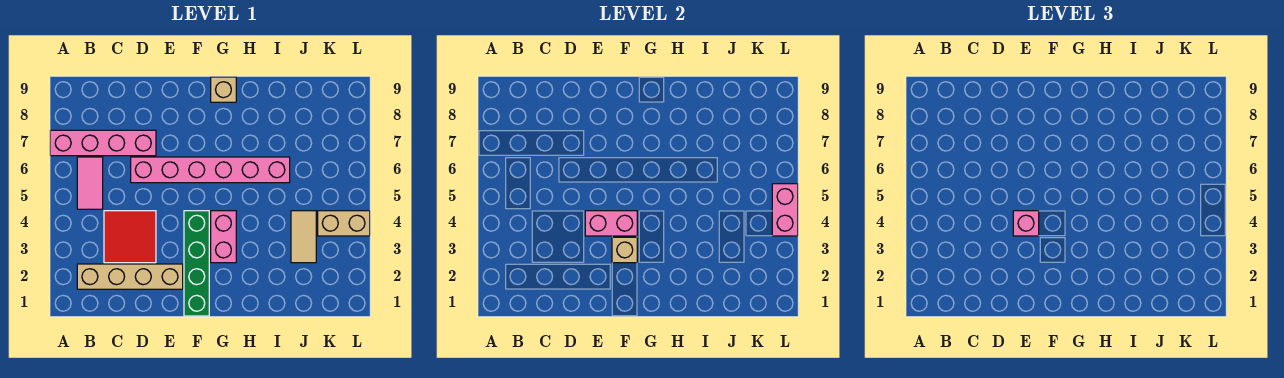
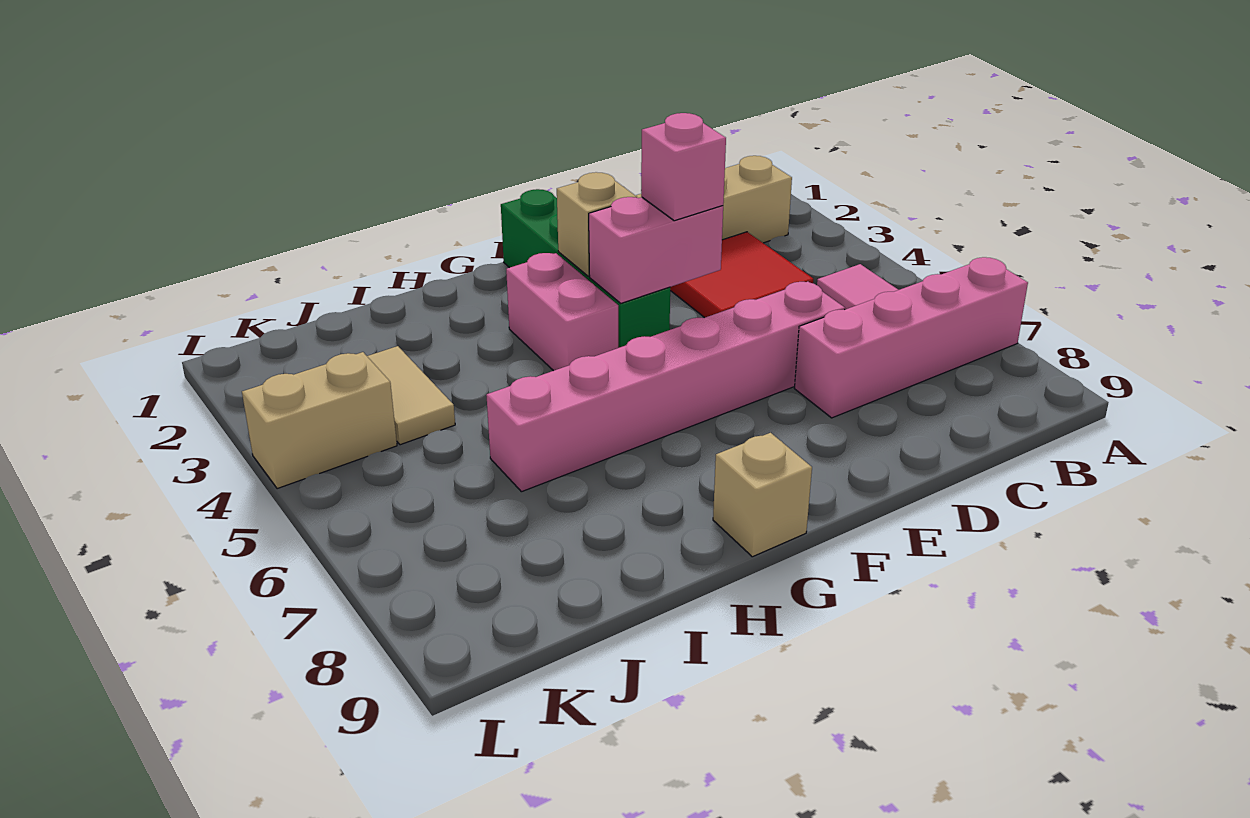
pink brick L4:L5 level 2 -> none

